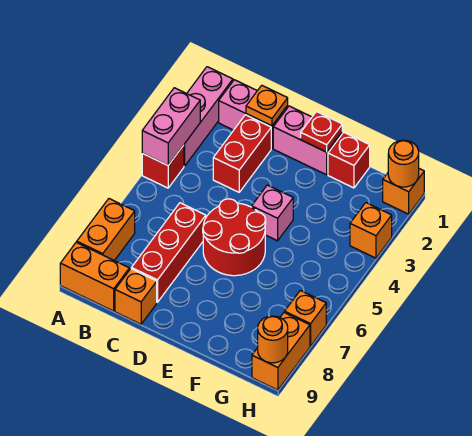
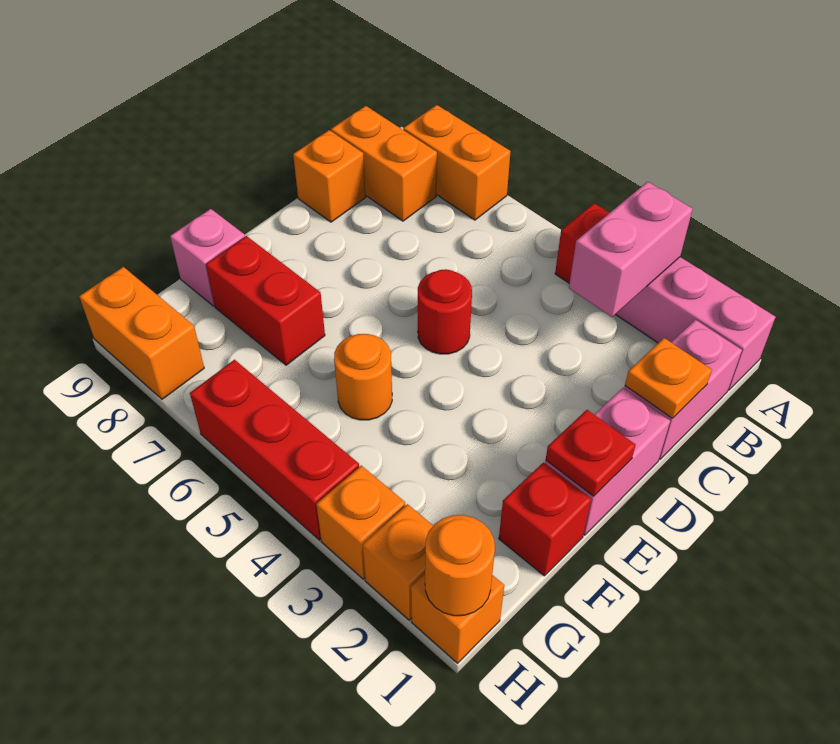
pink brick A3:A4 level 2 -> pink brick A3:B3 level 2
orange brick A9:B9 level 1 -> orange brick B8:B9 level 1
red brick C2:C3 level 1 -> red brick F7:F8 level 1
red brick C6:C8 level 1 -> red brick H4:H6 level 1
red round brick D5:E6 level 1 -> red round brick D5 level 1
pink brick E4 level 1 -> pink brick F9 level 1
orange brick H7 level 1 -> orange brick H2 level 1
orange round brick H9 level 2 -> orange round brick F5 level 1

